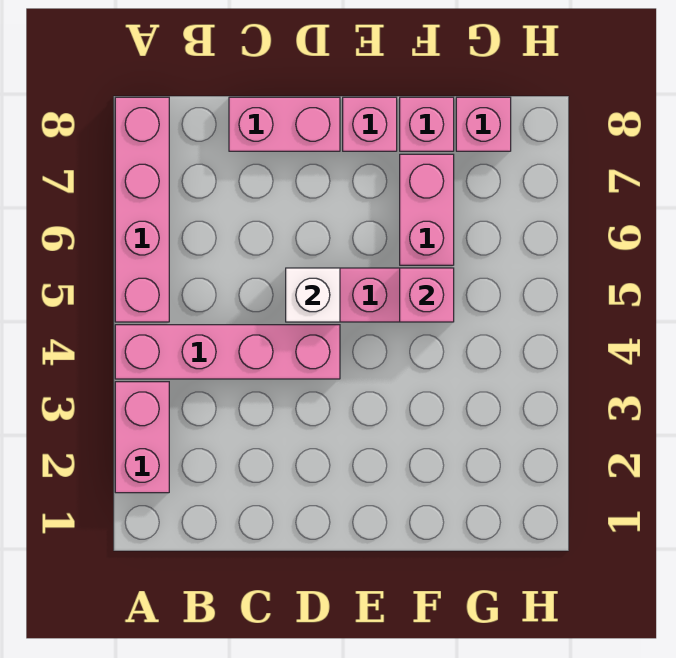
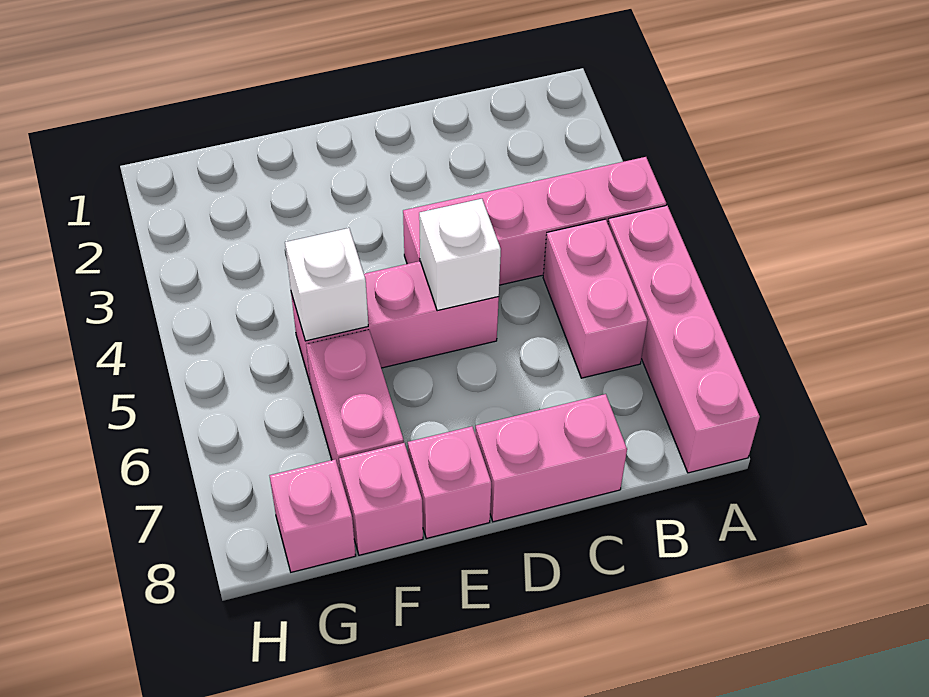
pink brick A2:A3 level 1 -> pink brick B5:B6 level 1
pink brick F5 level 2 -> white brick F5 level 2

